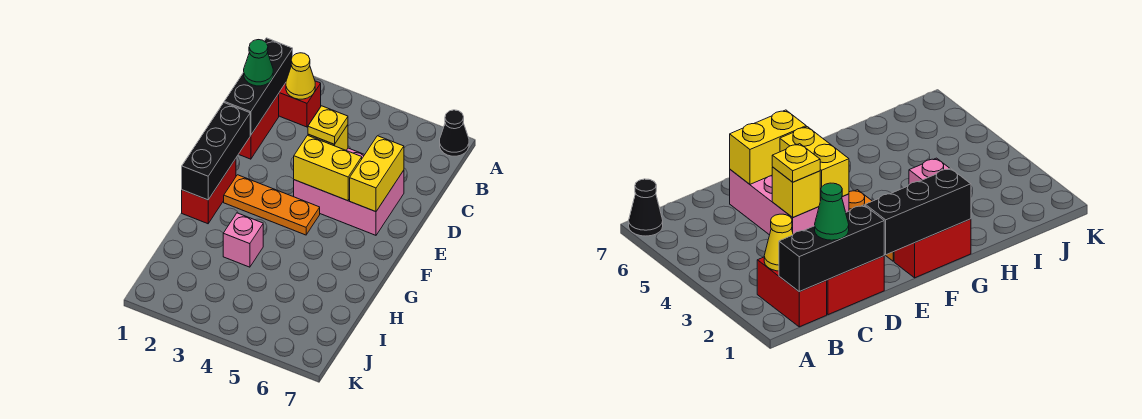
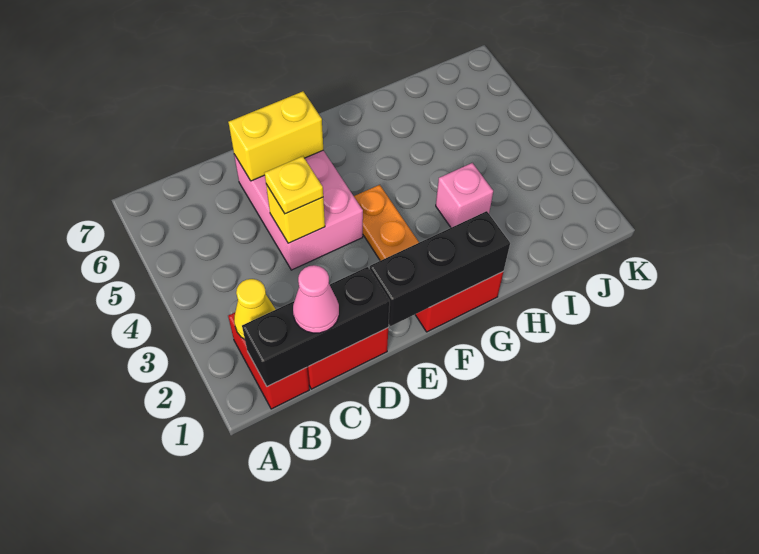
black cone A7 level 1 -> none
green cone C1 level 3 -> pink cone C1 level 3
yellow brick E4:E5 level 2 -> none

